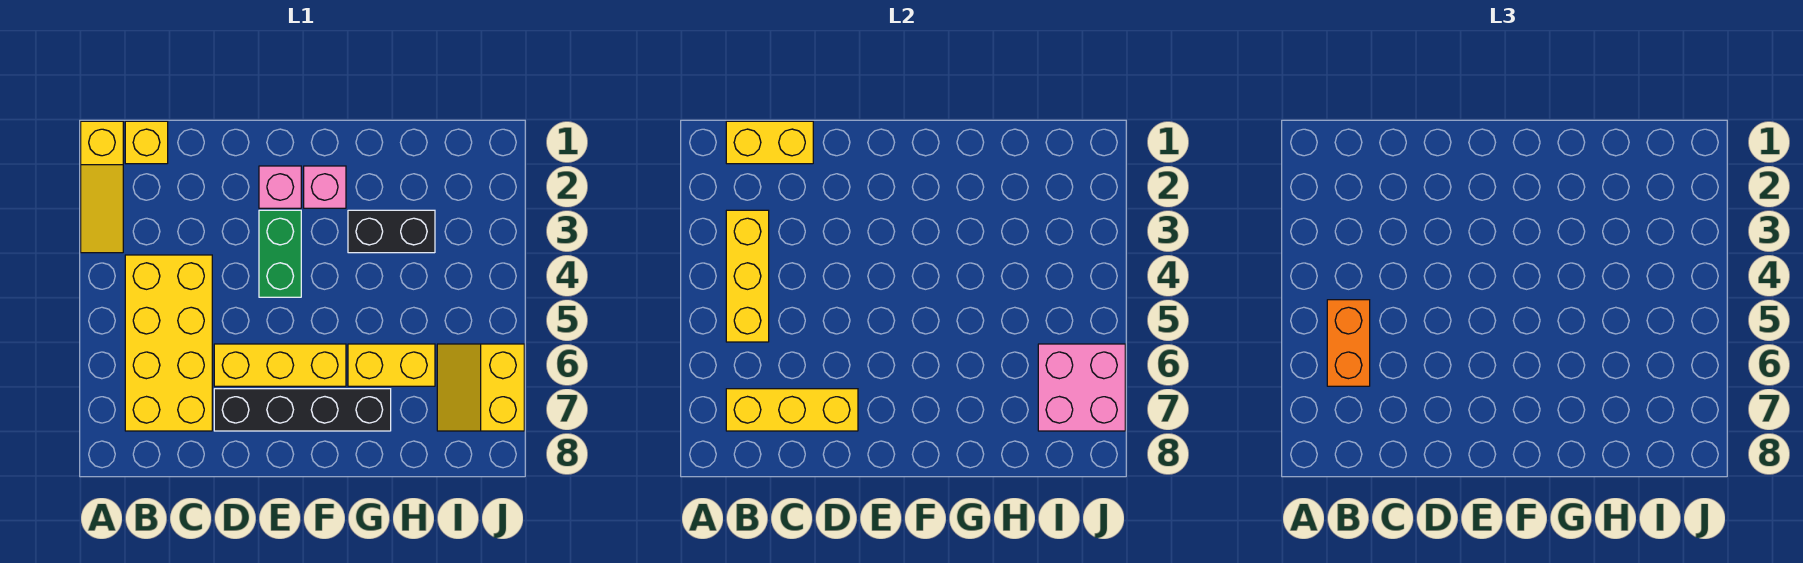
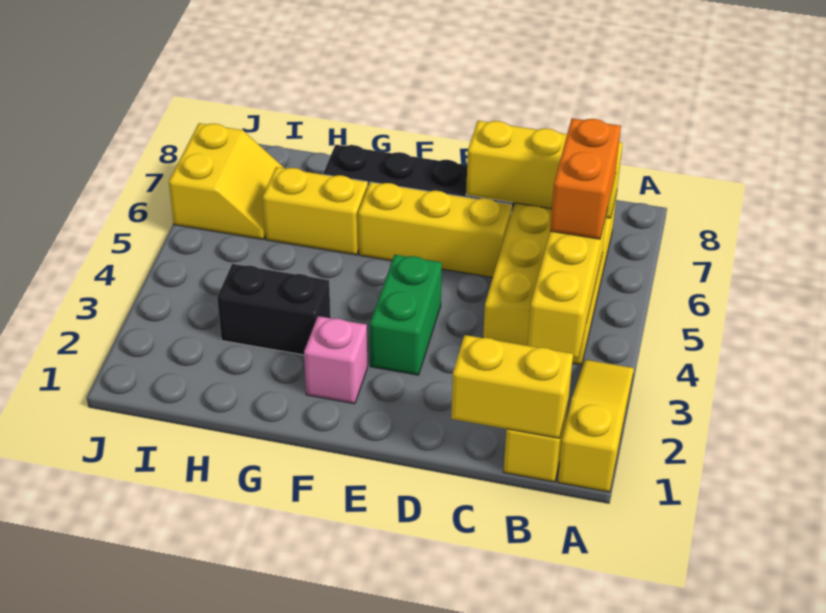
pink brick E2 level 1 -> none
pink brick I6:J7 level 2 -> none

